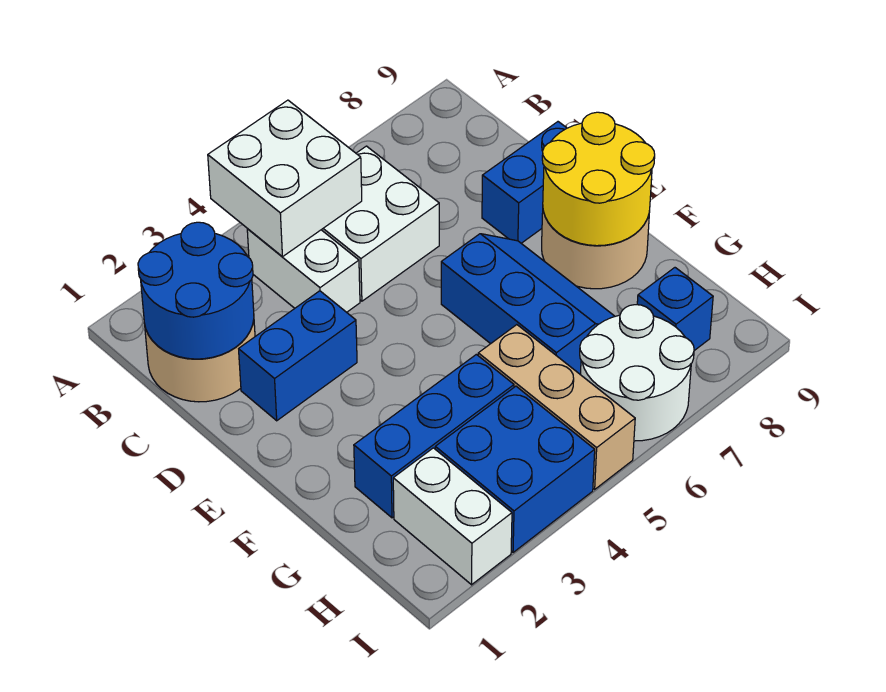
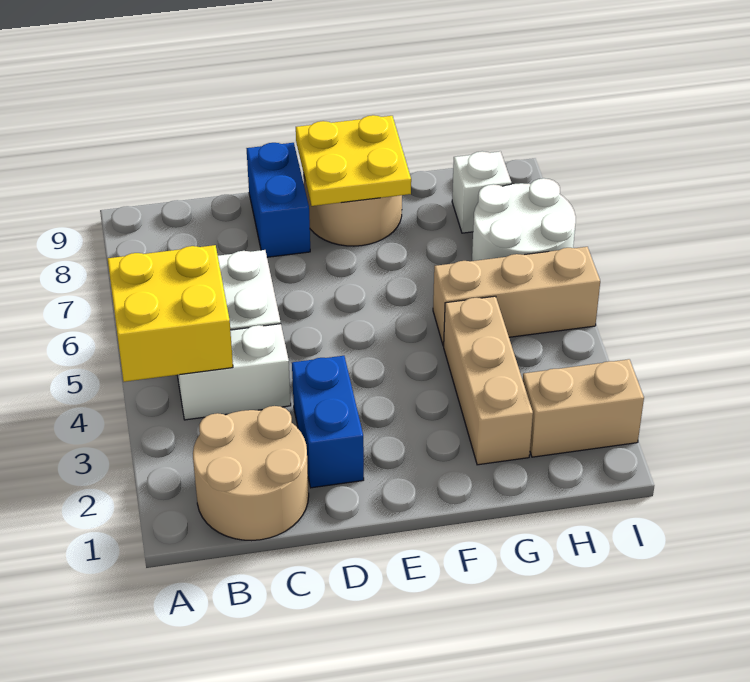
white brick A4:B5 level 2 -> yellow brick A4:B5 level 2
blue round brick B1:C2 level 2 -> none
blue slope E6:G7 level 1 top 6 -> none
yellow round brick E8:F9 level 2 -> yellow plate E8:F9 level 2
blue brick G2:G4 level 1 -> tan brick G2:G4 level 1
white brick H2:I2 level 1 -> tan brick H2:I2 level 1
blue brick H3:I4 level 1 -> none
blue brick H8 level 1 -> white brick H8 level 1

